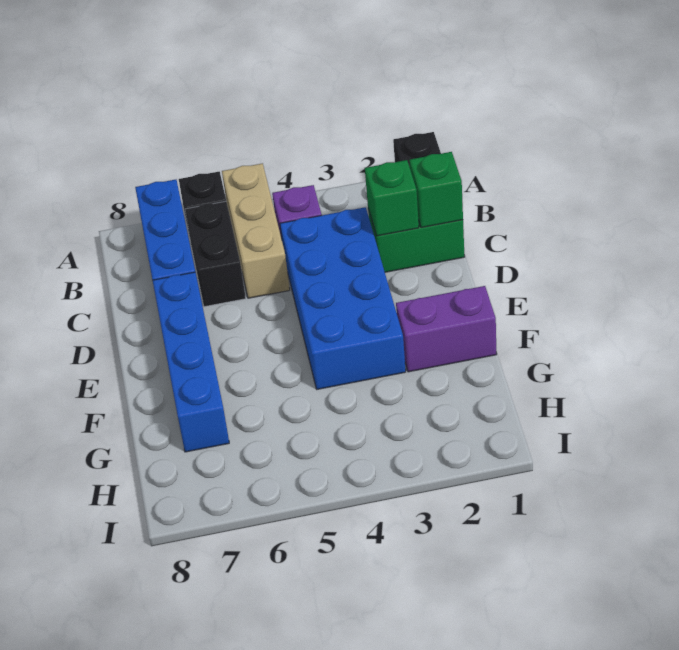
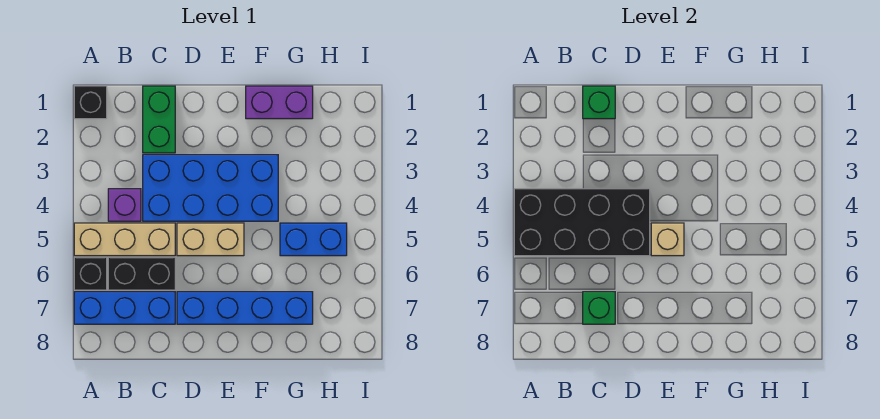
none -> black brick A4:D5 level 2
green brick C2 level 2 -> green brick C7 level 2
none -> tan brick D5:E5 level 1
none -> tan brick E5 level 2
purple brick F1:F2 level 1 -> purple brick F1:G1 level 1
none -> blue brick G5:H5 level 1

